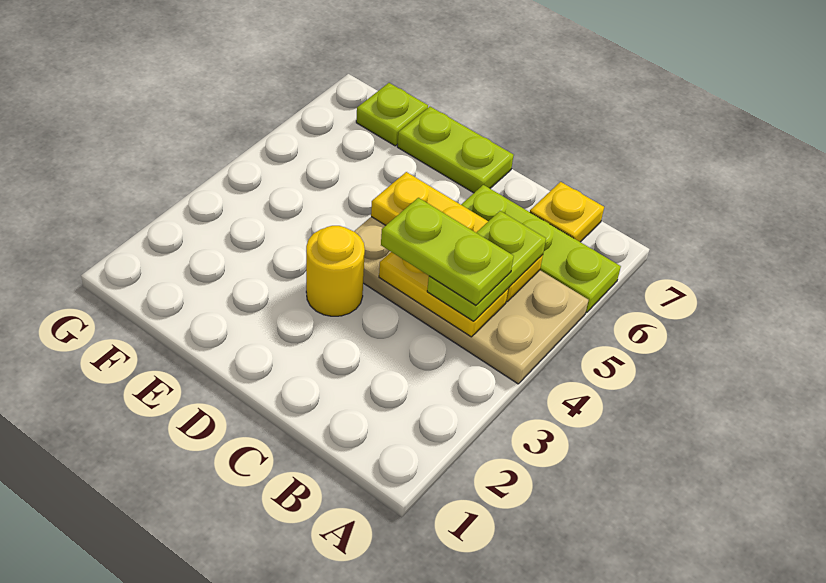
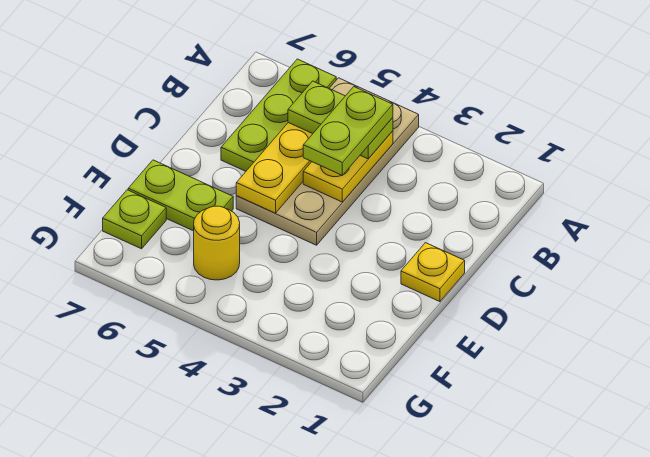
yellow plate B7 level 1 -> yellow plate D1 level 1
yellow round brick D3 level 1 -> yellow round brick F5 level 1
lime plate D7:E7 level 1 -> lime plate E6:E7 level 1

